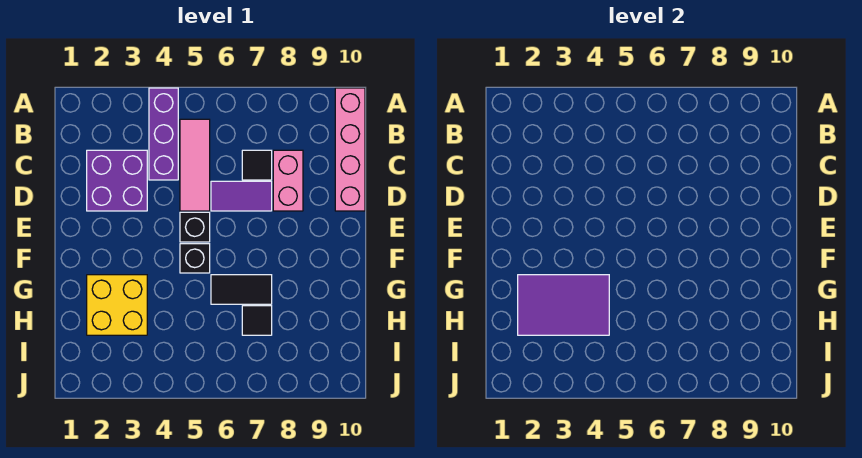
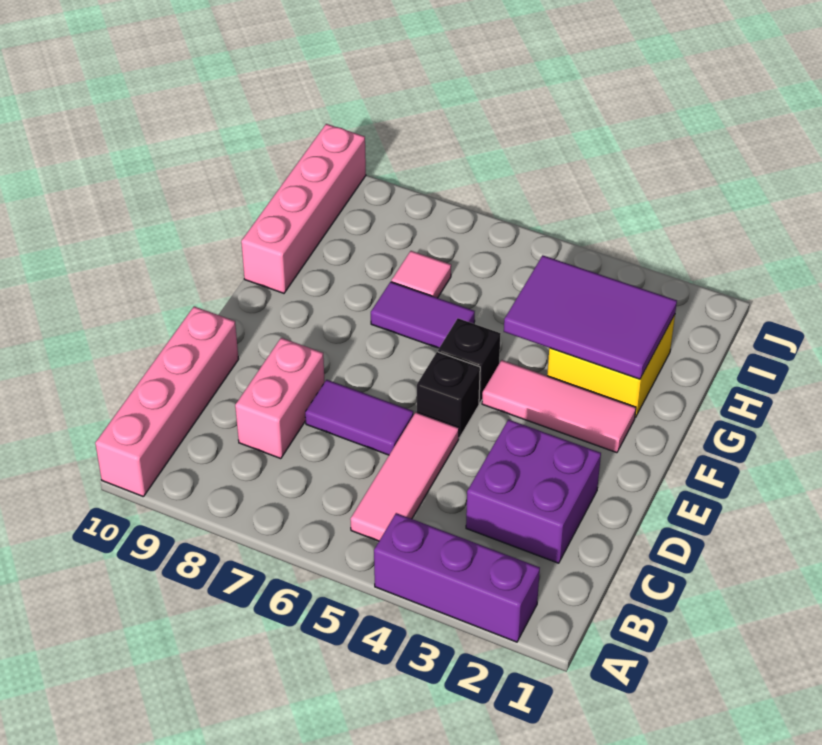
purple brick A4:C4 level 1 -> purple brick A2:A4 level 1
black tile C7 level 1 -> none
none -> pink tile F2:F4 level 1
black tile G6:G7 level 1 -> purple tile G6:G7 level 1
none -> pink brick G10:J10 level 1
black tile H7 level 1 -> pink tile H7 level 1

